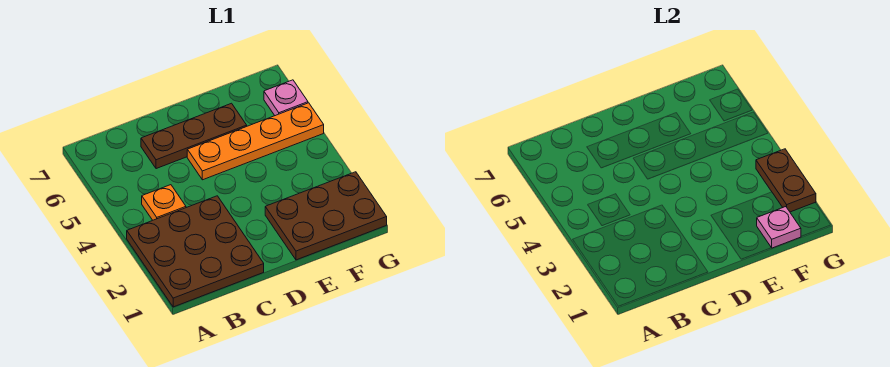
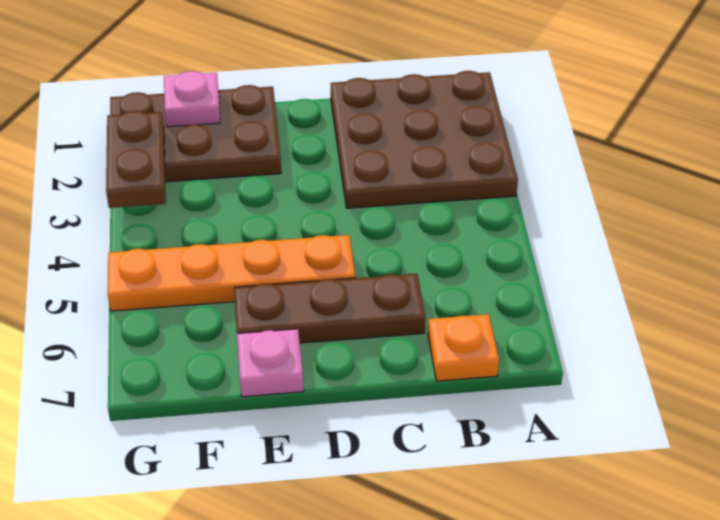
orange plate B4 level 1 -> orange plate B7 level 1
pink plate G6 level 1 -> pink plate E7 level 1

